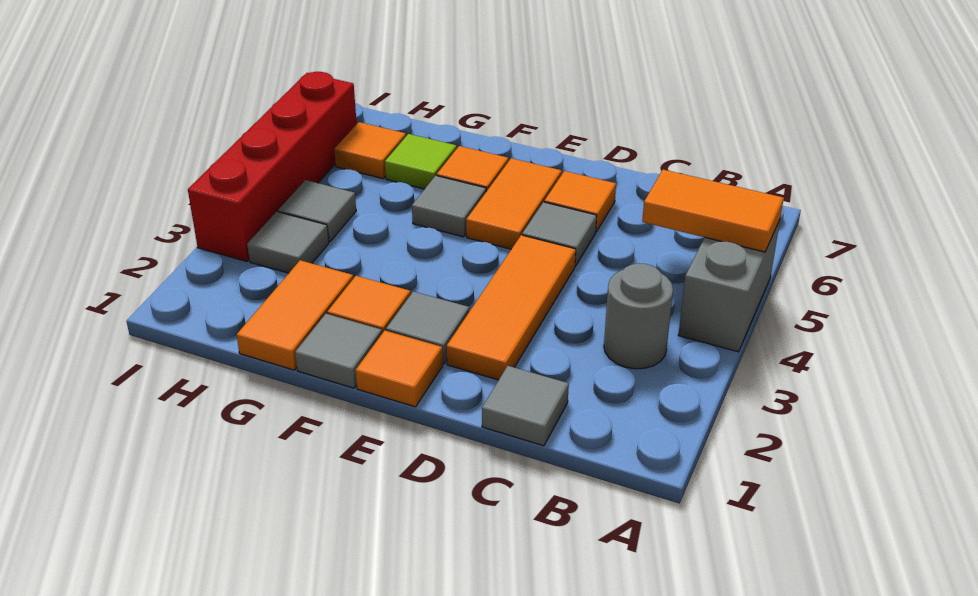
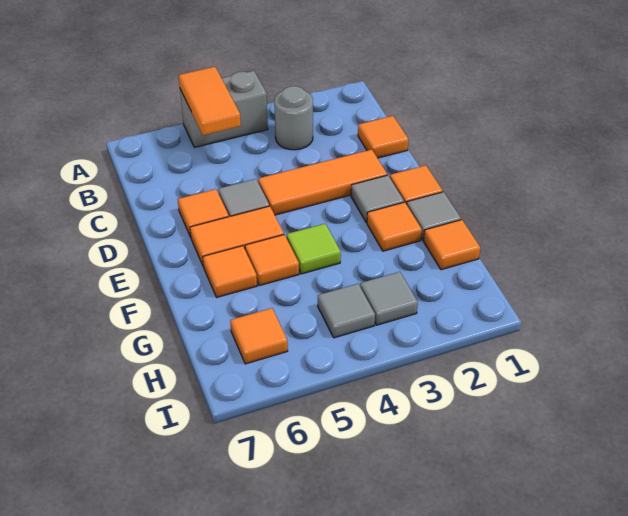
grey tile C1 level 1 -> orange tile C1 level 1
grey tile F5 level 1 -> orange tile F5 level 1
orange tile G1:G2 level 1 -> orange tile G1 level 1
lime tile G6 level 1 -> lime tile F4 level 1
red brick I3:I6 level 1 -> none

